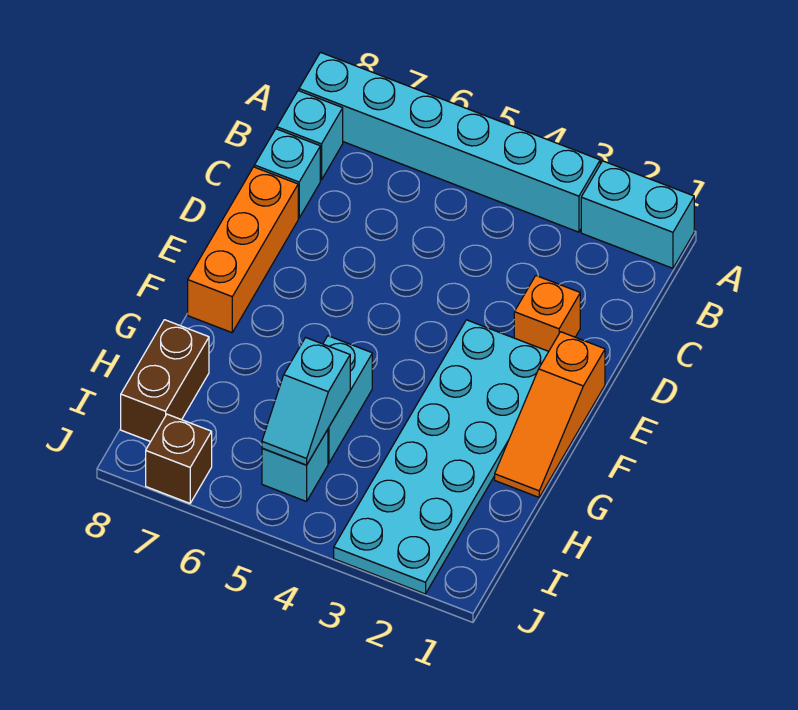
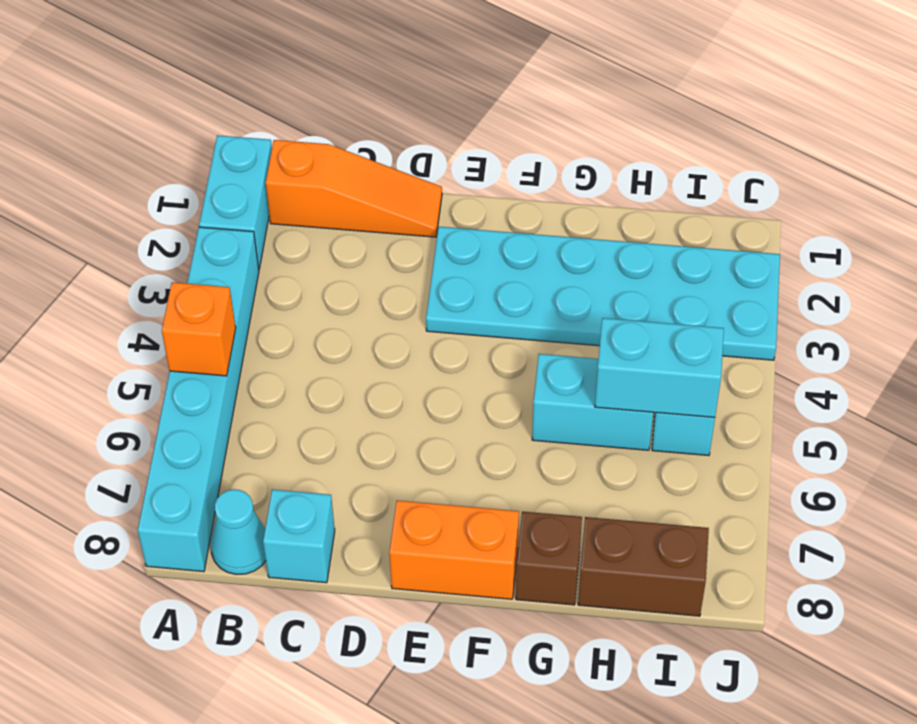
cyan brick B8 level 1 -> cyan cone B8 level 1
orange brick D2 level 1 -> orange brick A5 level 2
orange brick D8:F8 level 1 -> orange brick E8:F8 level 1
orange slope E1:G1 level 1 top E -> orange slope B1:D1 level 1 top B
cyan slope H5:I5 level 2 top H -> cyan brick H5:I5 level 2
brown brick J7 level 1 -> brown brick G8 level 1

